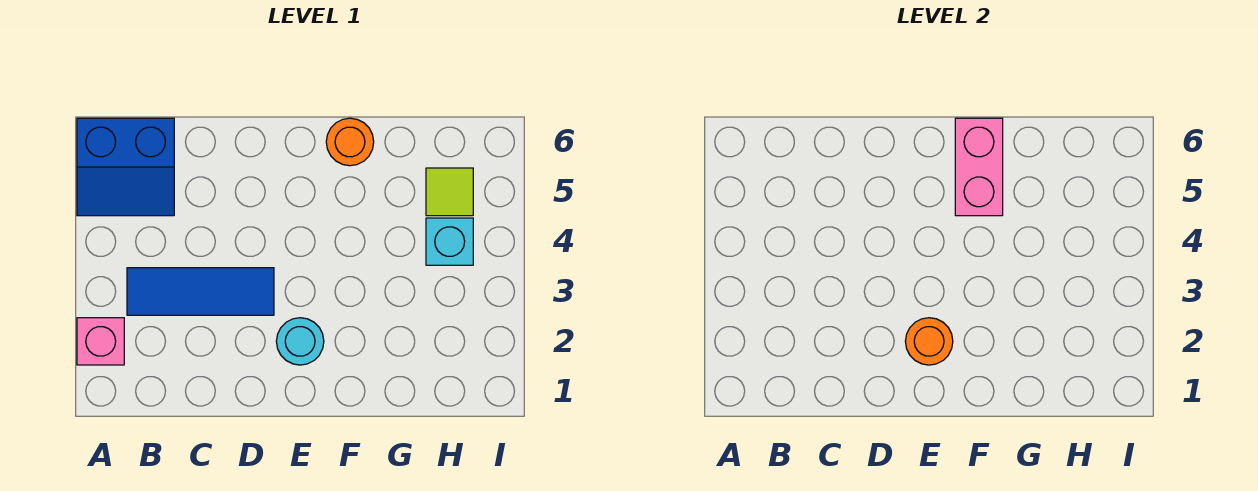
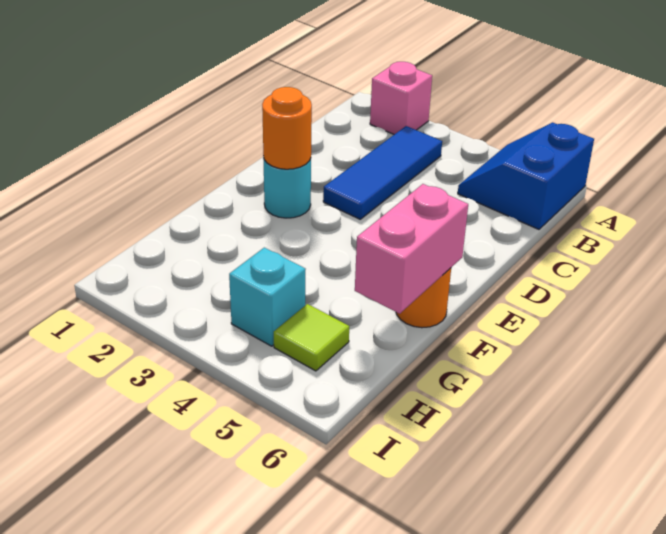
pink brick F5:F6 level 2 -> pink brick F6:G6 level 2

